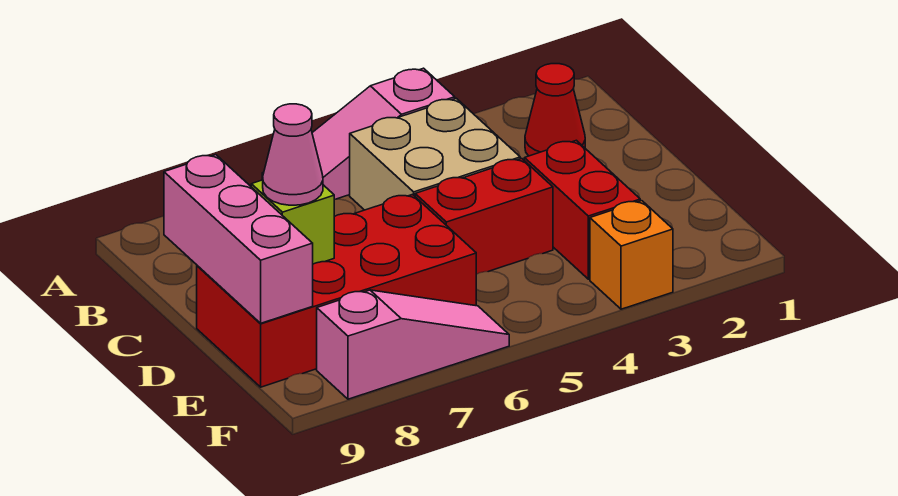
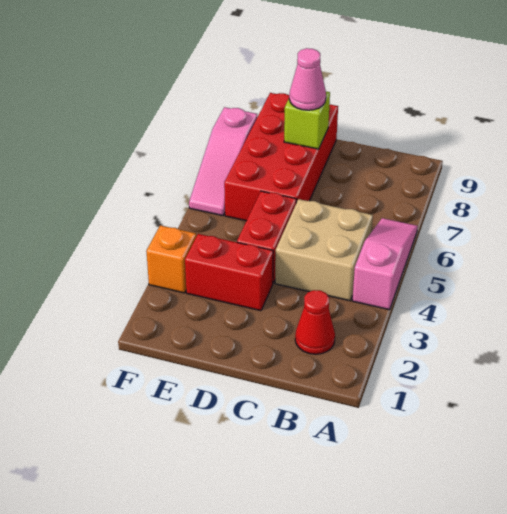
pink brick C9:E9 level 2 -> none

